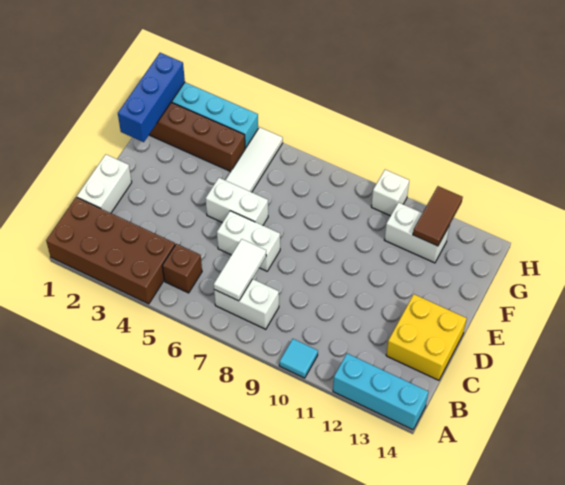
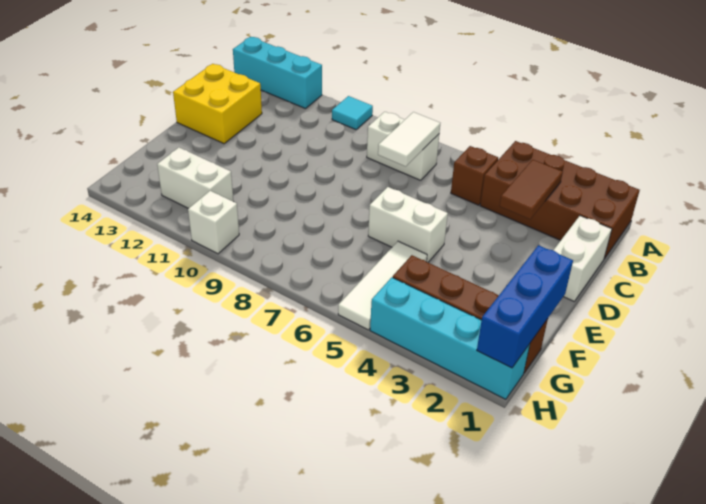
white brick D6:D7 level 1 -> none
brown tile G12:H12 level 2 -> brown tile B3:C3 level 2

